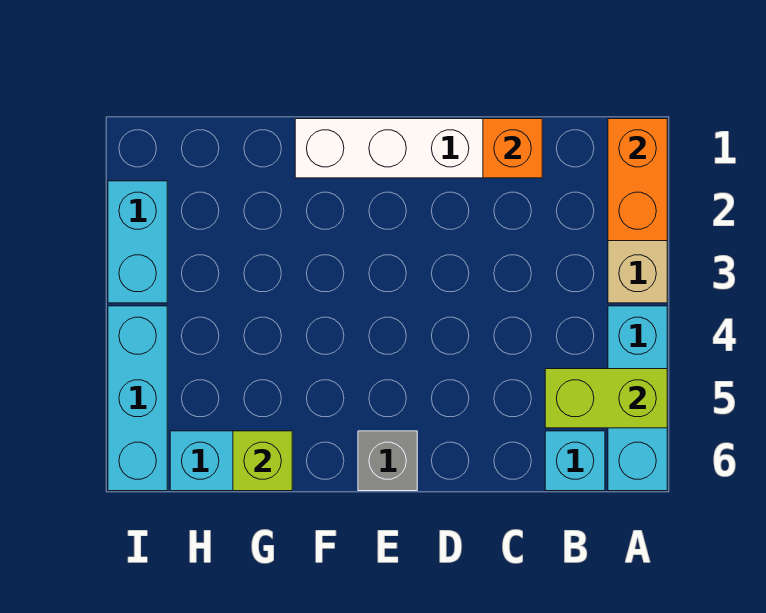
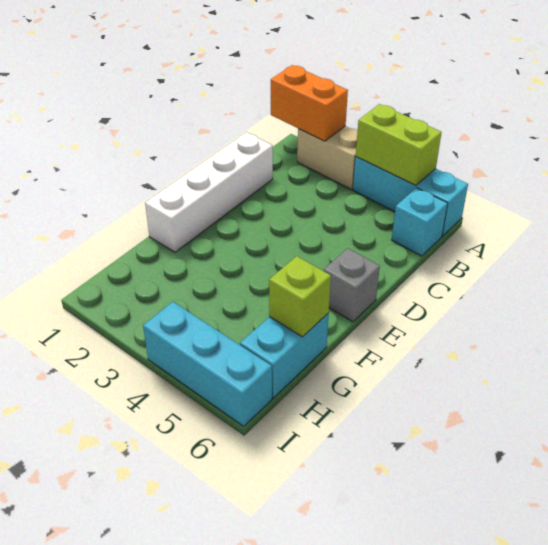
lime brick A5:B5 level 2 -> lime brick A4:A5 level 2
orange brick C1 level 2 -> none
cyan brick I2:I3 level 1 -> none

